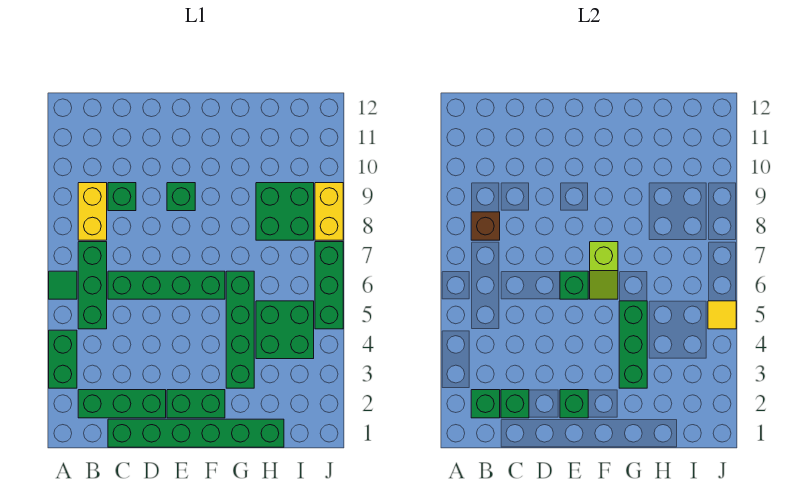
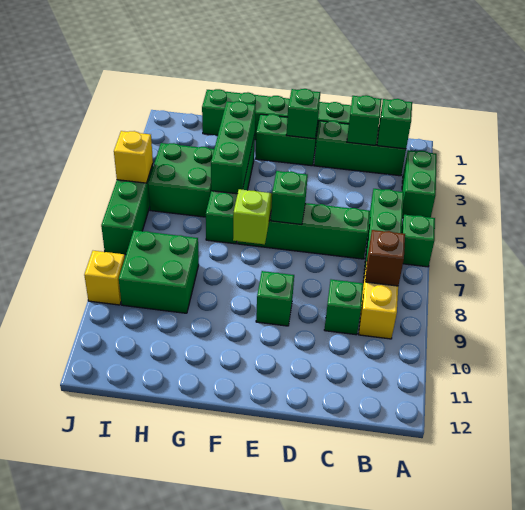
green tile A6 level 1 -> green brick A6 level 1
yellow tile J5 level 2 -> yellow brick J5 level 2
yellow brick J8:J9 level 1 -> yellow brick J9 level 1

